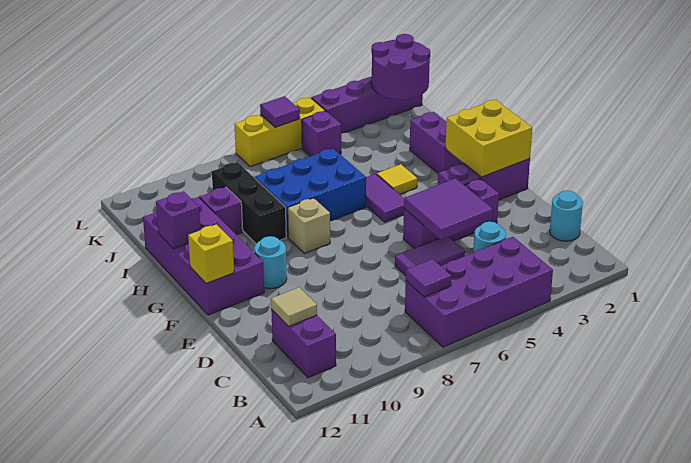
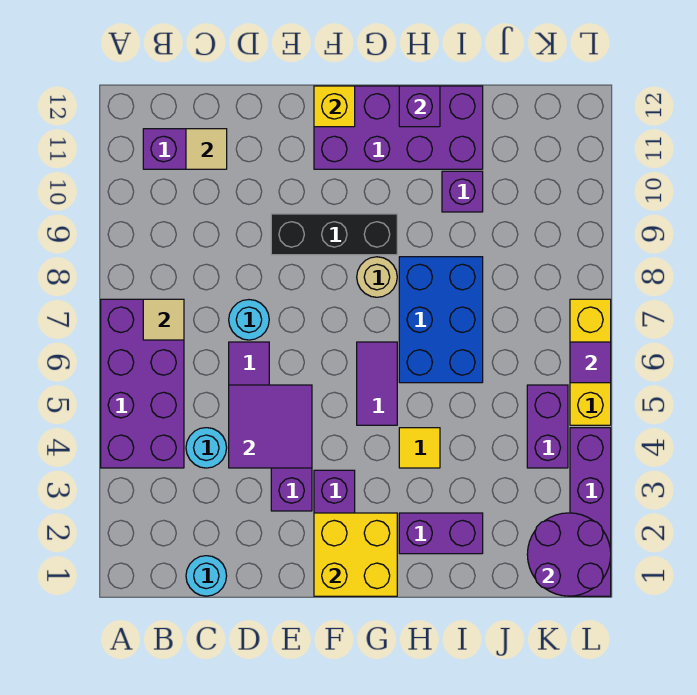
purple tile B7 level 2 -> tan tile B7 level 2
cyan round brick F10 level 1 -> cyan round brick D7 level 1
purple tile G5:H5 level 1 -> purple tile G5:G6 level 1
tan brick G8 level 1 -> tan round brick G8 level 1
black brick H9:J9 level 1 -> black brick E9:G9 level 1
purple brick K5 level 1 -> purple brick K4:K5 level 1

